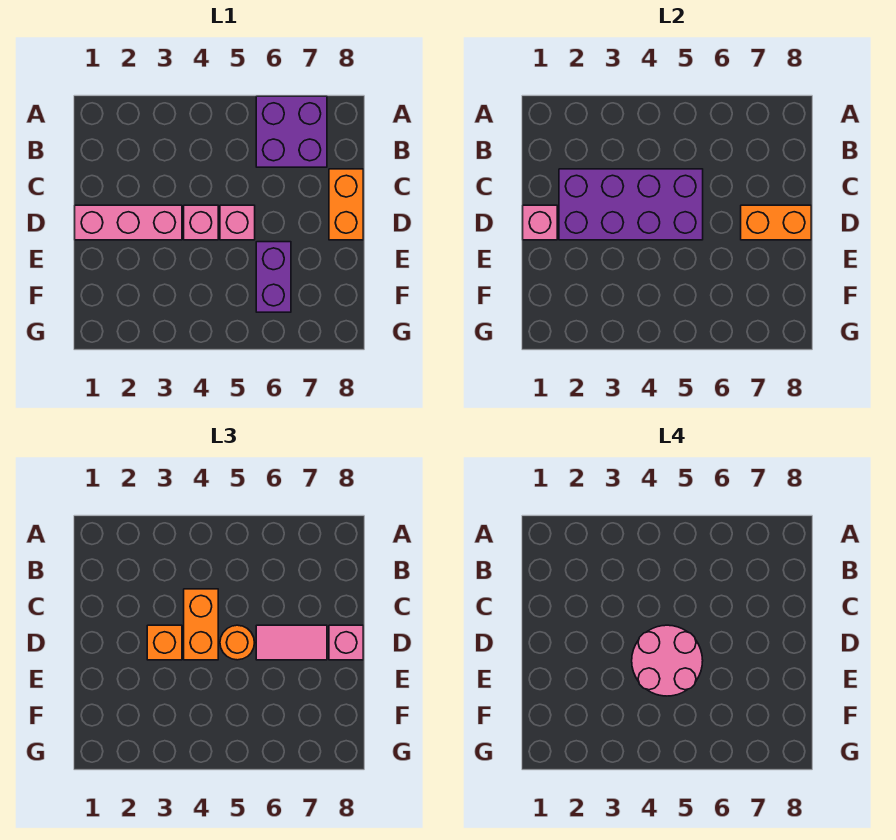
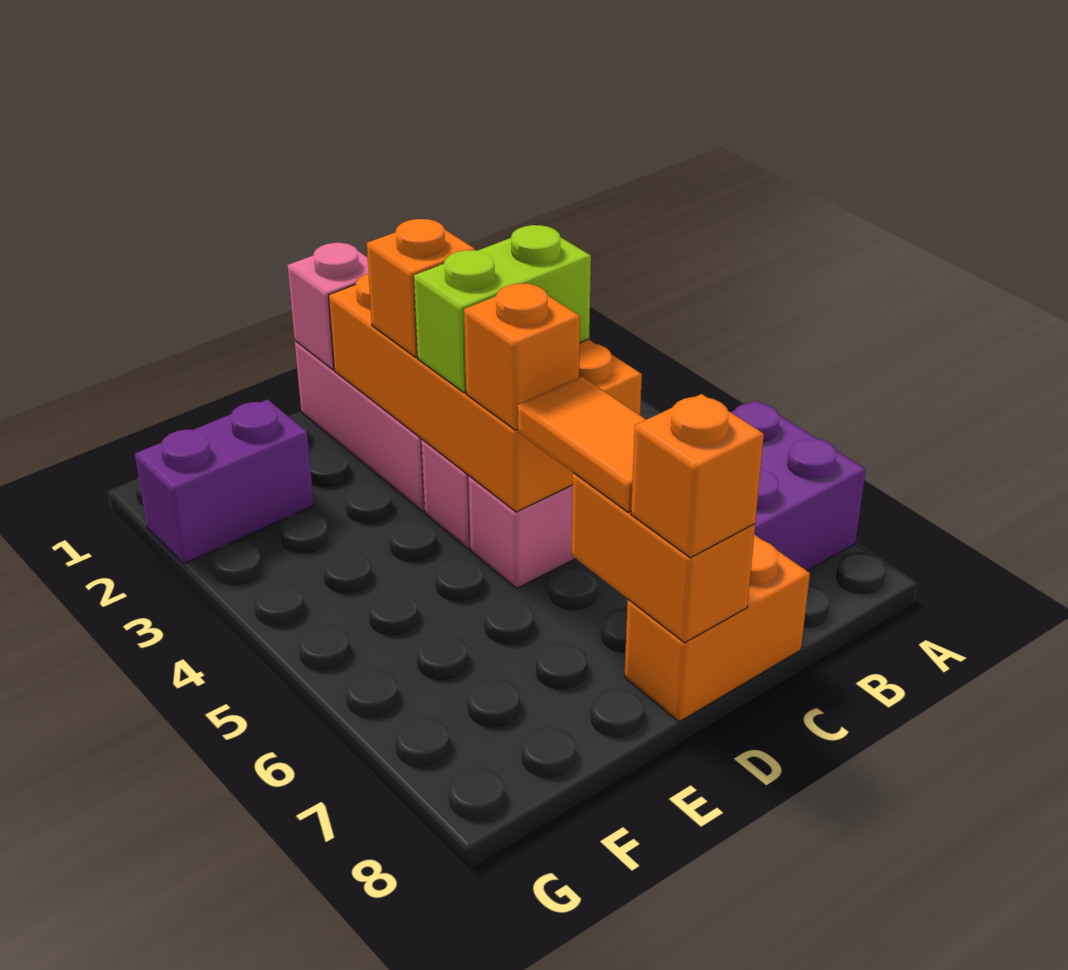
purple brick C2:D5 level 2 -> orange brick C2:D5 level 2
orange brick C4:D4 level 3 -> lime brick C4:D4 level 3
pink round brick D4:E5 level 4 -> none
orange round brick D5 level 3 -> orange brick D5 level 3
pink tile D6:D7 level 3 -> orange tile D6:D7 level 3
pink brick D8 level 3 -> orange brick D8 level 3
purple brick E6:F6 level 1 -> purple brick F2:G2 level 1

